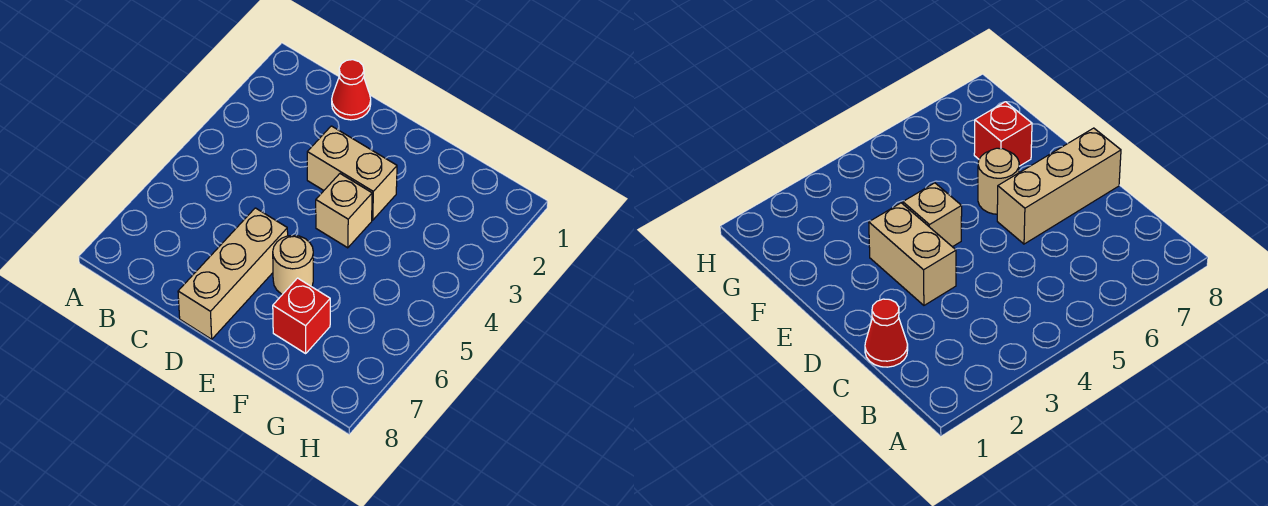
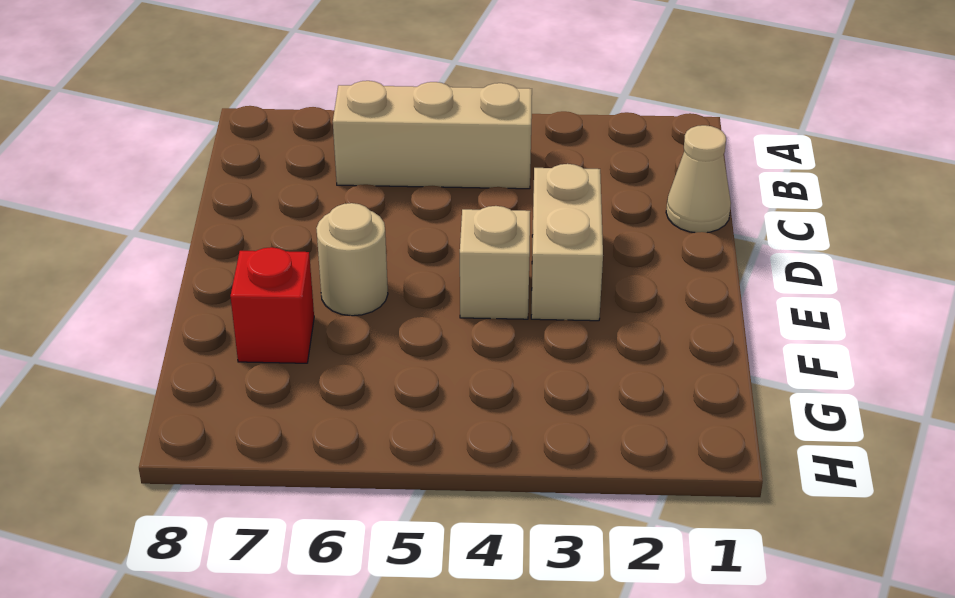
red cone C1 level 1 -> tan cone C1 level 1
tan brick D6:D8 level 1 -> tan brick B4:B6 level 1

